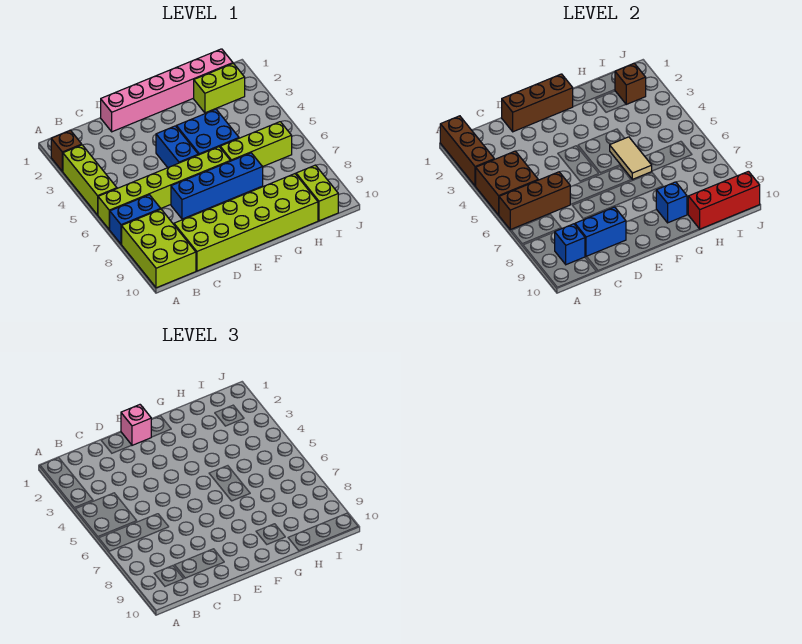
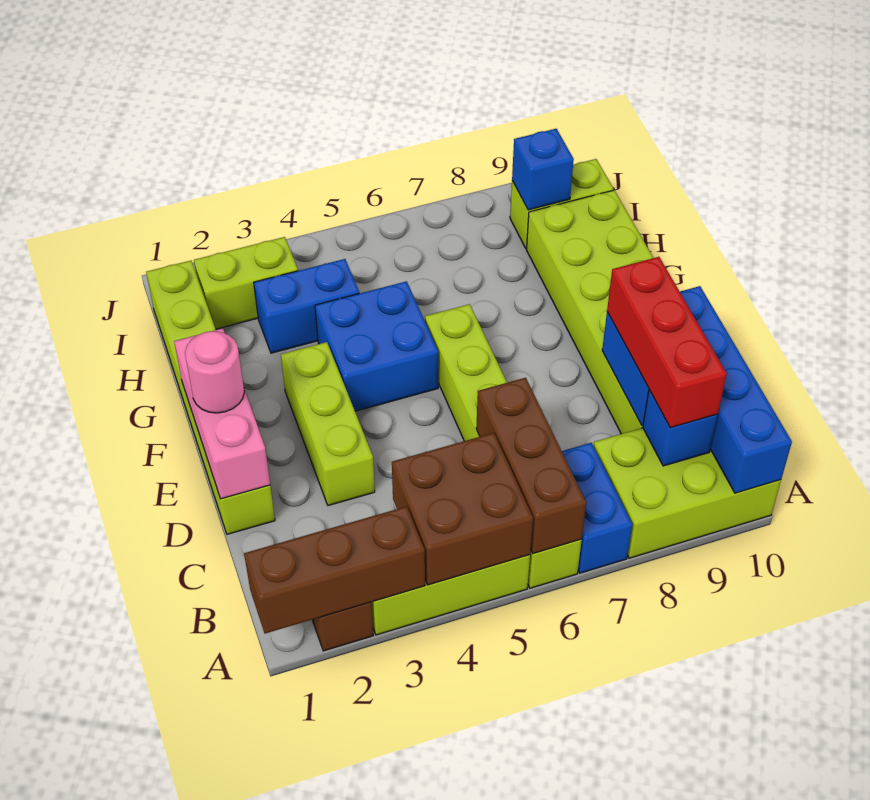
pink brick D1:I1 level 1 -> lime brick D1:I1 level 1
brown brick D1:F1 level 2 -> pink brick D1:F1 level 2
blue brick D7:G7 level 1 -> blue brick A10:D10 level 2
pink brick E1 level 3 -> pink round brick E1 level 3
blue brick E4:E5 level 1 -> blue brick H3:H4 level 1
tan tile G5:G6 level 2 -> none
lime brick G6:I6 level 1 -> lime brick D3:F3 level 1
blue brick G9 level 2 -> blue brick I9 level 2
lime brick H2:I2 level 1 -> lime brick I2:I3 level 1
red brick H10:J10 level 2 -> red brick B9:D9 level 3
brown brick I2 level 2 -> none

